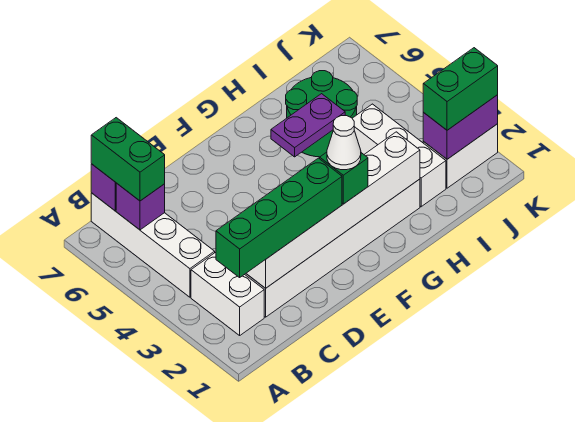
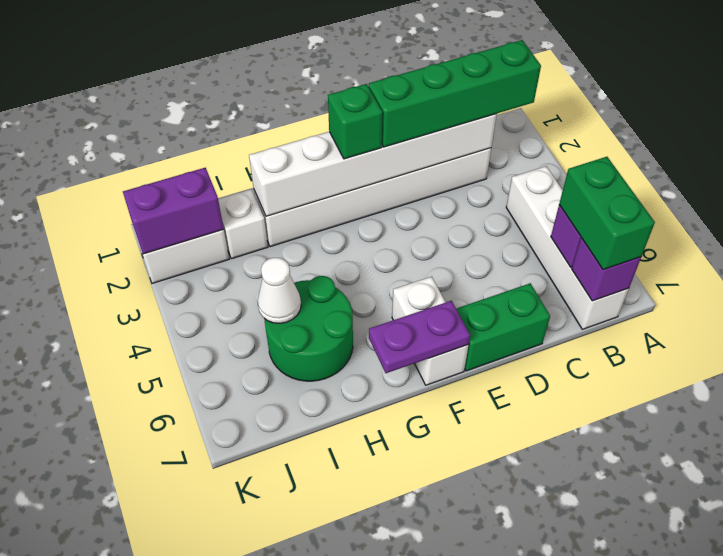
white brick B2:B3 level 1 -> white brick F6:F7 level 1
white cone F2 level 4 -> white cone I5 level 2
purple plate G5:H5 level 2 -> purple plate F7:G7 level 2
white brick I2:I4 level 1 -> white brick I2 level 1
green brick J2:K2 level 3 -> green brick D7:E7 level 1

